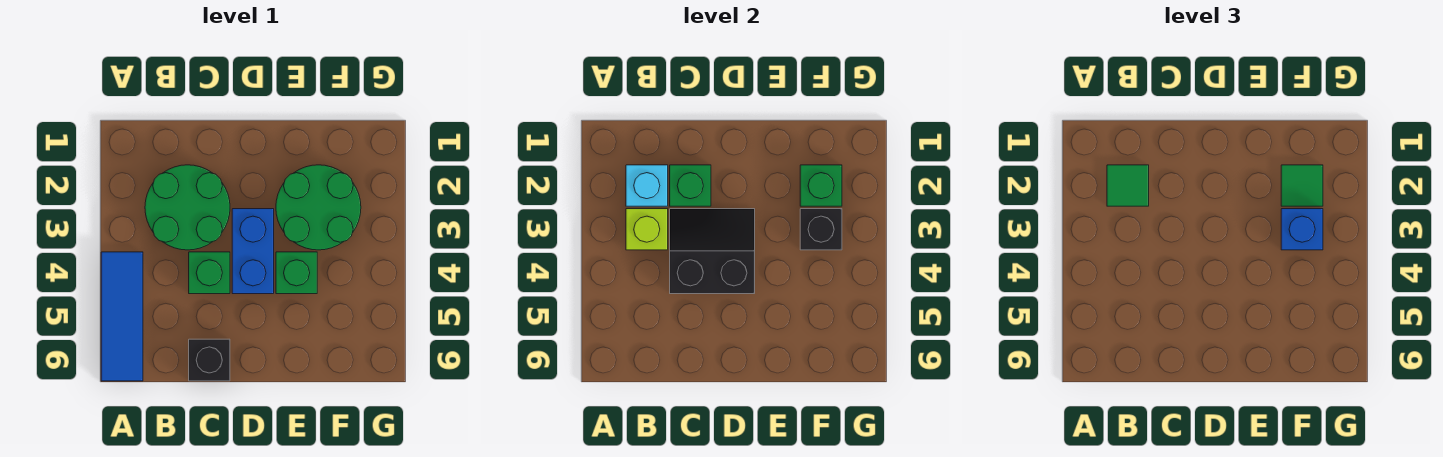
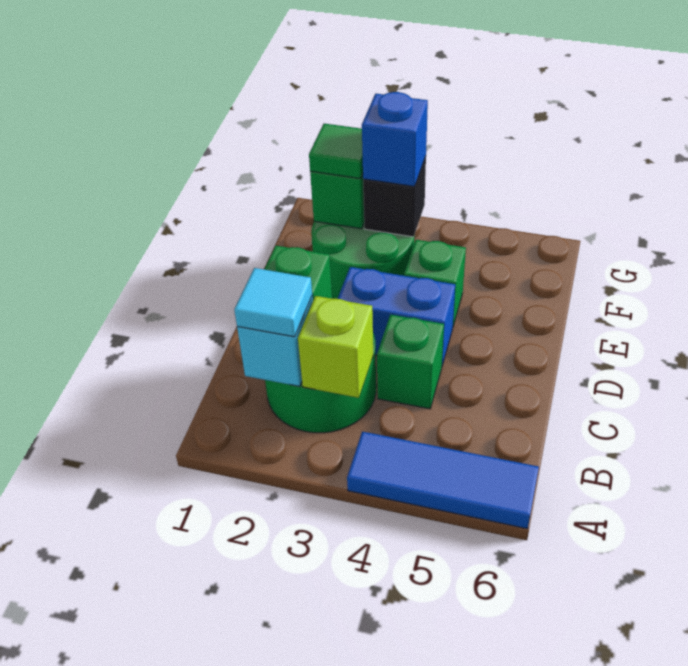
green tile B2 level 3 -> cyan tile B2 level 3
black slope C3:D4 level 2 top 4 -> none
black brick C6 level 1 -> none

